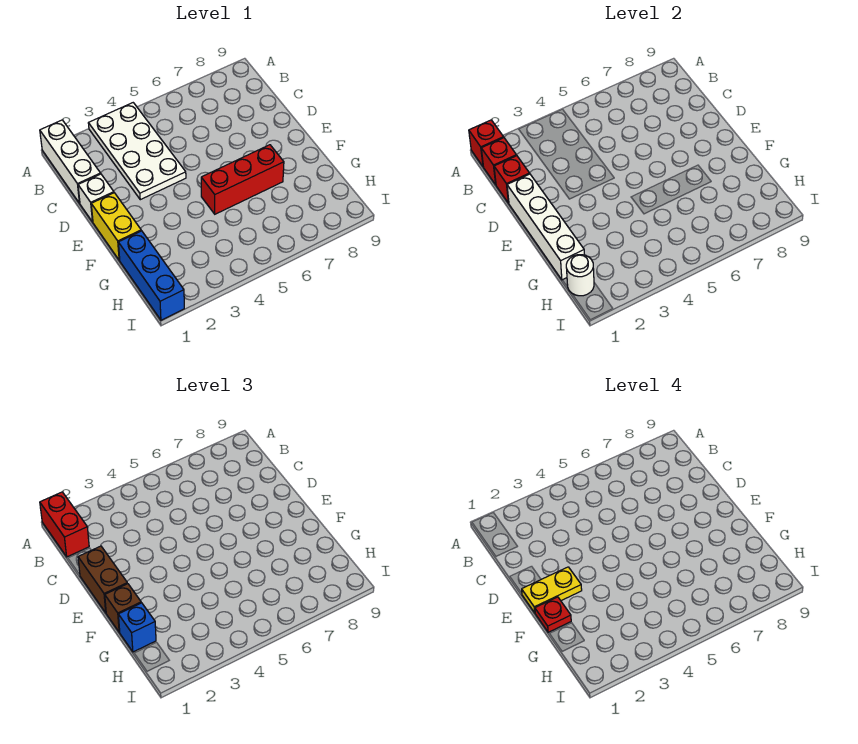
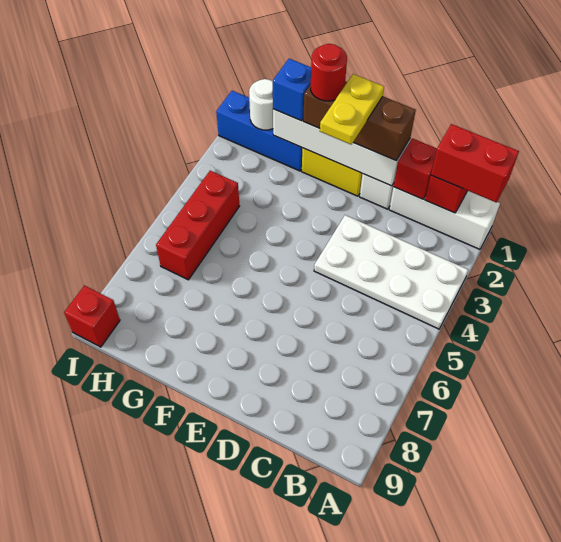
red brick A1 level 2 -> red brick I9 level 1
red plate F1 level 4 -> red round brick F1 level 4
red brick F5:F7 level 1 -> red brick H4:H6 level 1

